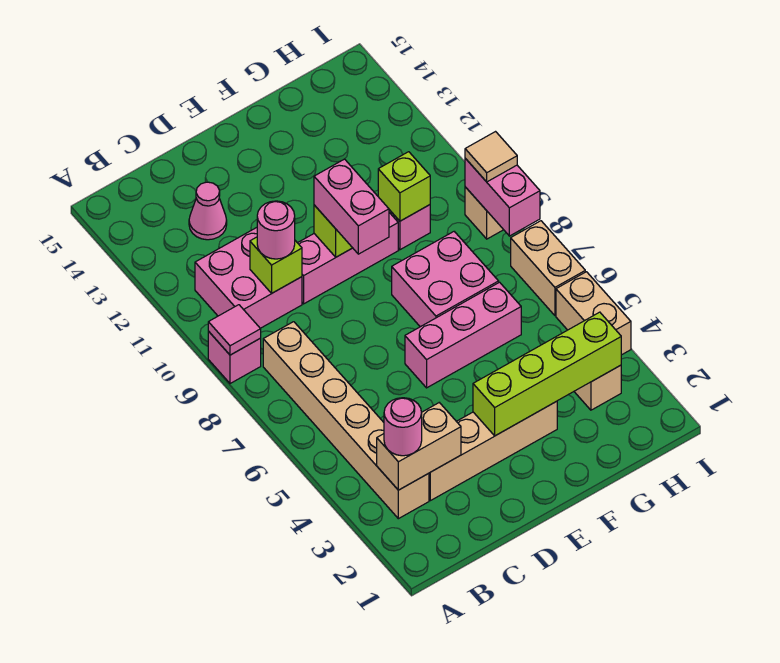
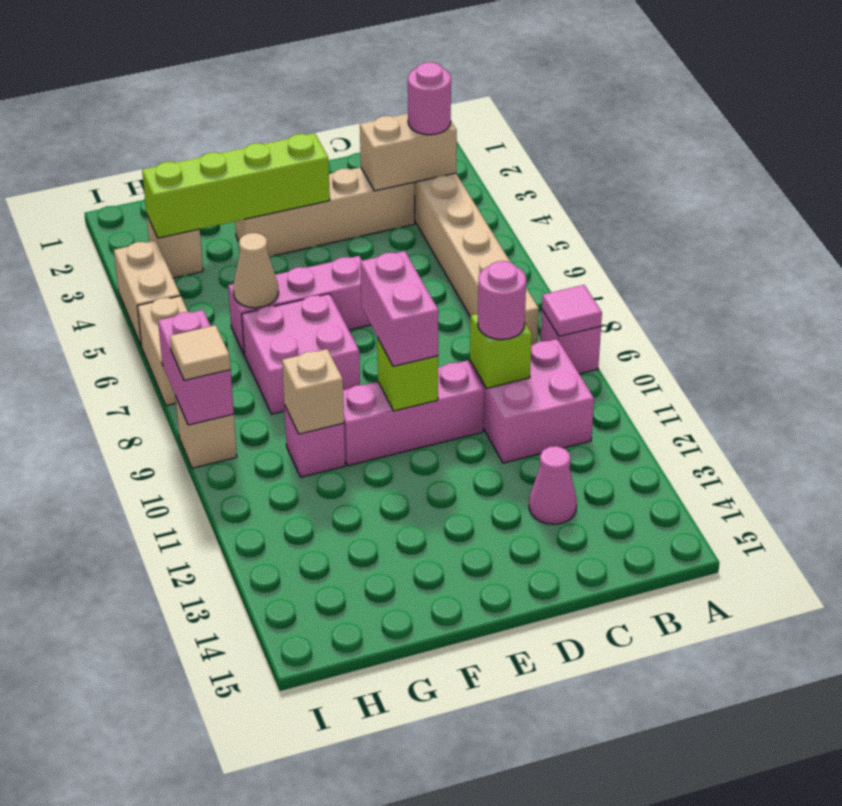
none -> tan cone G6 level 2
lime brick G10 level 2 -> tan brick G10 level 2

